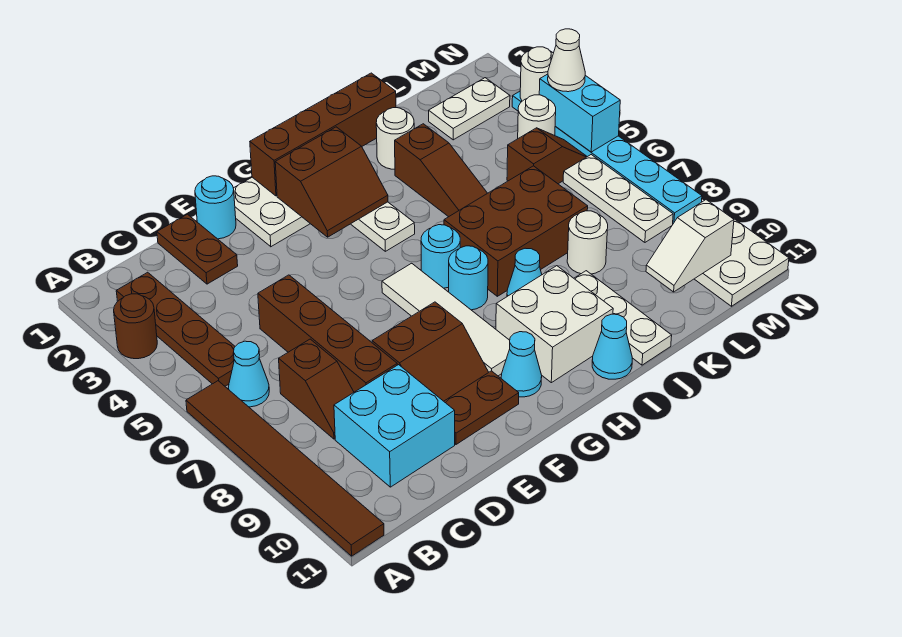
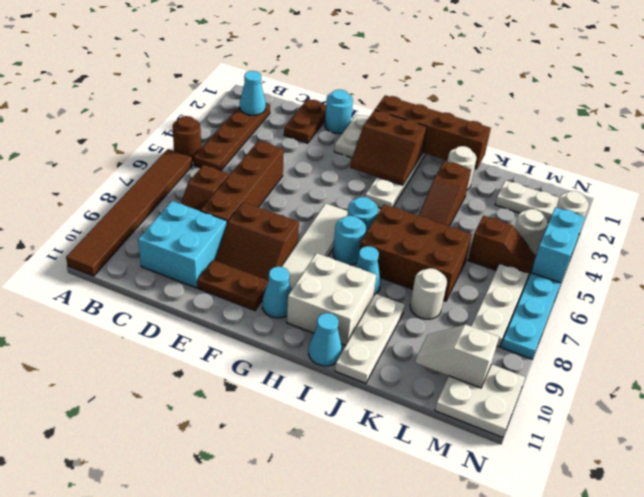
brown round brick A3 level 1 -> brown round brick A5 level 1
cyan cone B6 level 1 -> cyan cone B2 level 2
white cone N4 level 3 -> none

